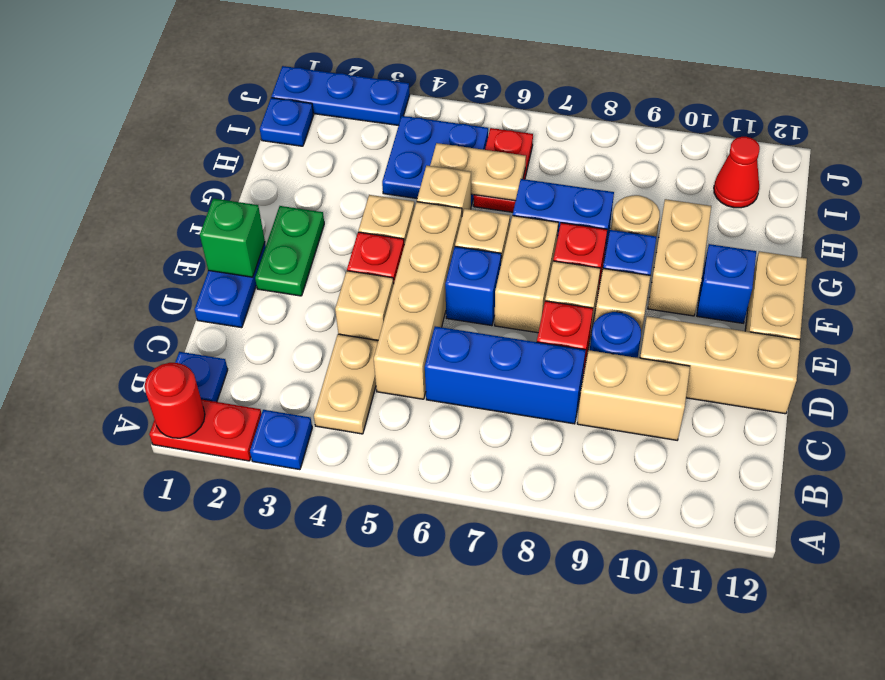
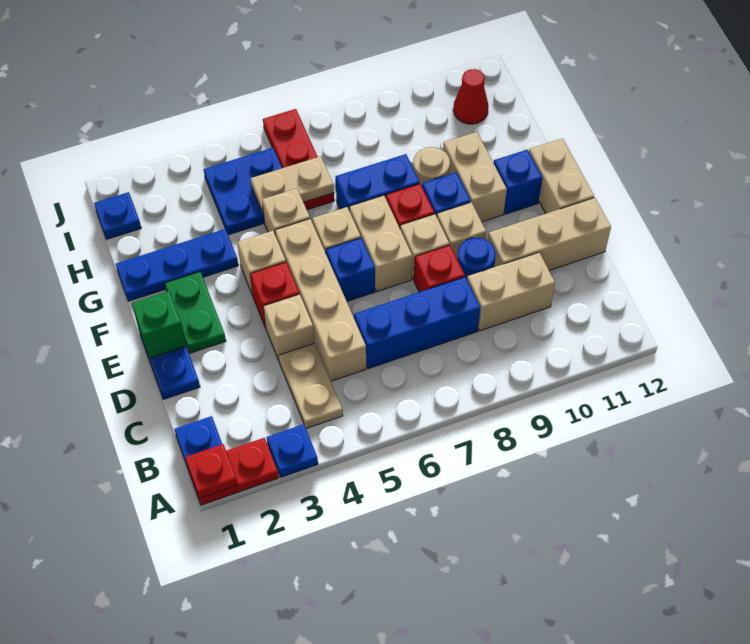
red round brick A1 level 2 -> red plate A1 level 2
red plate H6:I6 level 1 -> red plate H6:J6 level 1
blue plate J1:J3 level 1 -> blue plate G1:G3 level 1

